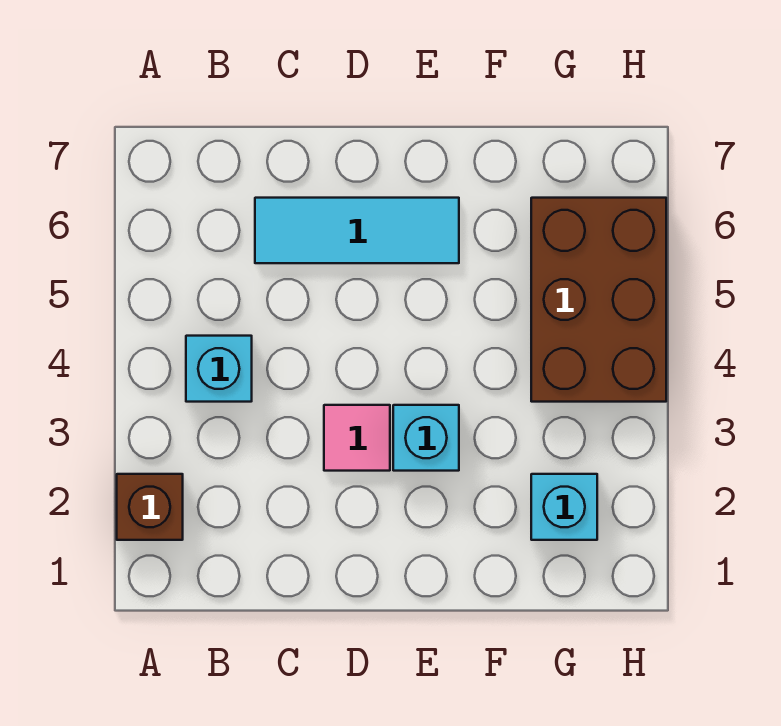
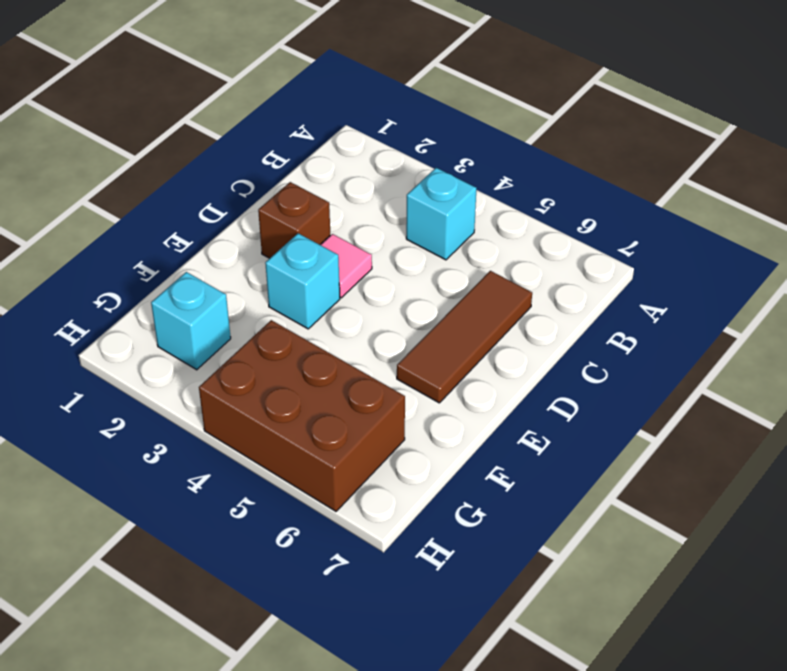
brown brick A2 level 1 -> brown brick D2 level 1
cyan tile C6:E6 level 1 -> brown tile C6:E6 level 1

